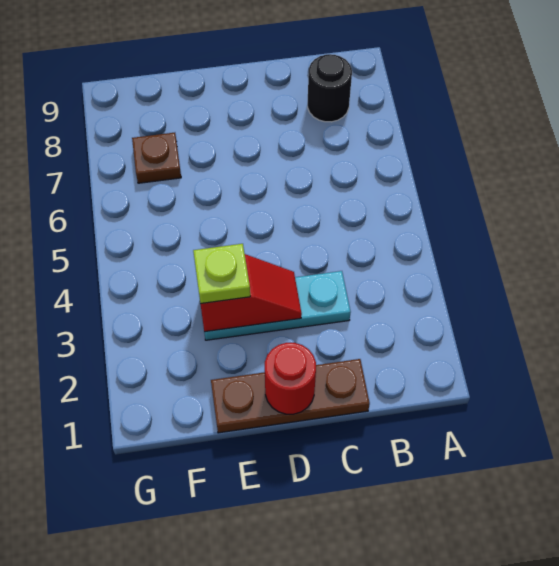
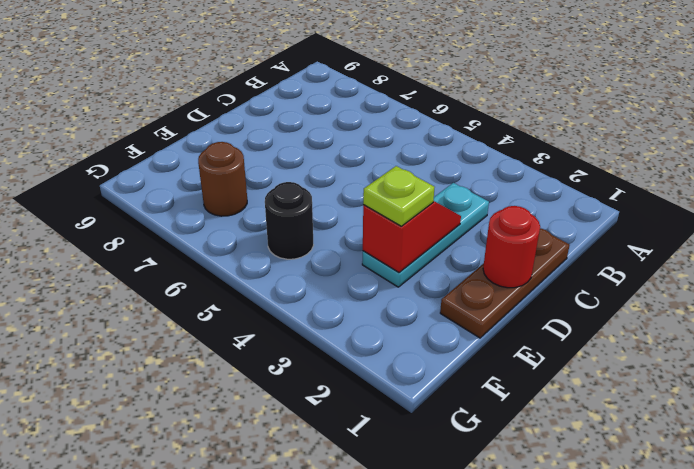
black round brick B8 level 1 -> black round brick F5 level 1
brown plate F7 level 1 -> brown round brick F7 level 1

